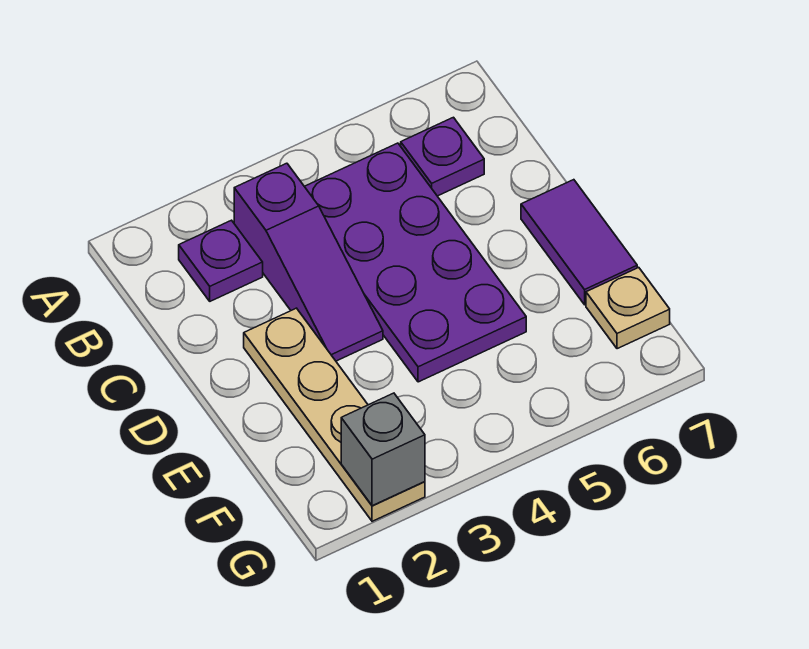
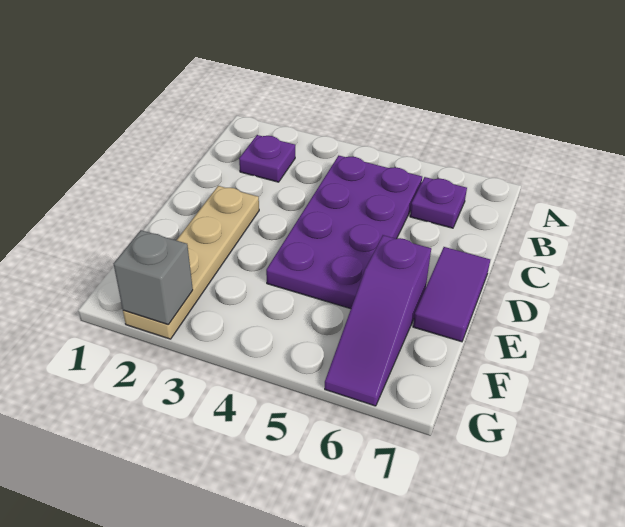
purple slope B3:D3 level 1 top B -> purple slope E6:G6 level 1 top E
tan plate F7 level 1 -> none

